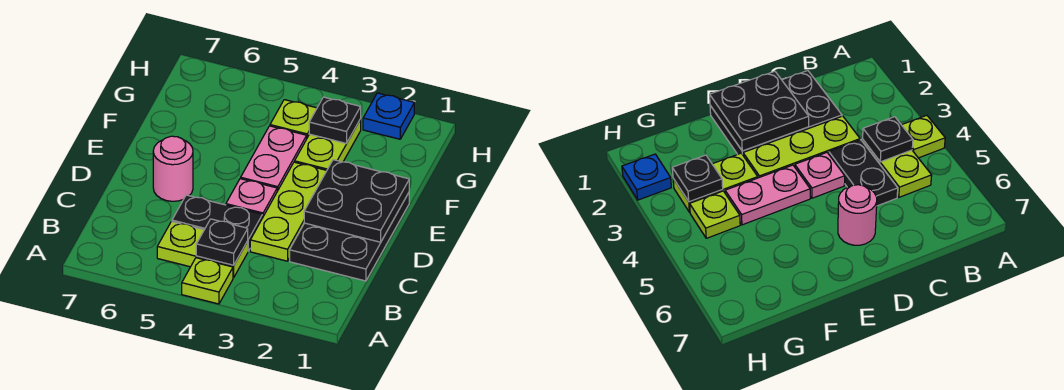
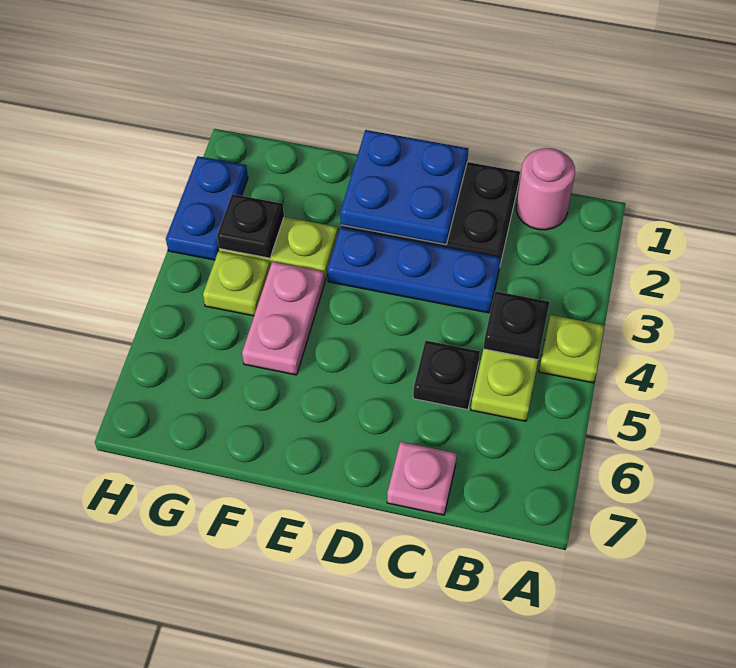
lime plate C3:E3 level 1 -> blue plate C3:E3 level 1
black plate C4:C5 level 1 -> black plate C5 level 1
black plate D1:E2 level 2 -> blue plate D1:E2 level 2
pink plate D4 level 1 -> pink plate C7 level 1
pink round brick D6 level 1 -> pink round brick B1 level 1
pink plate E4:F4 level 1 -> pink plate F4:F5 level 1
blue plate H2 level 1 -> blue plate H2:H3 level 1

